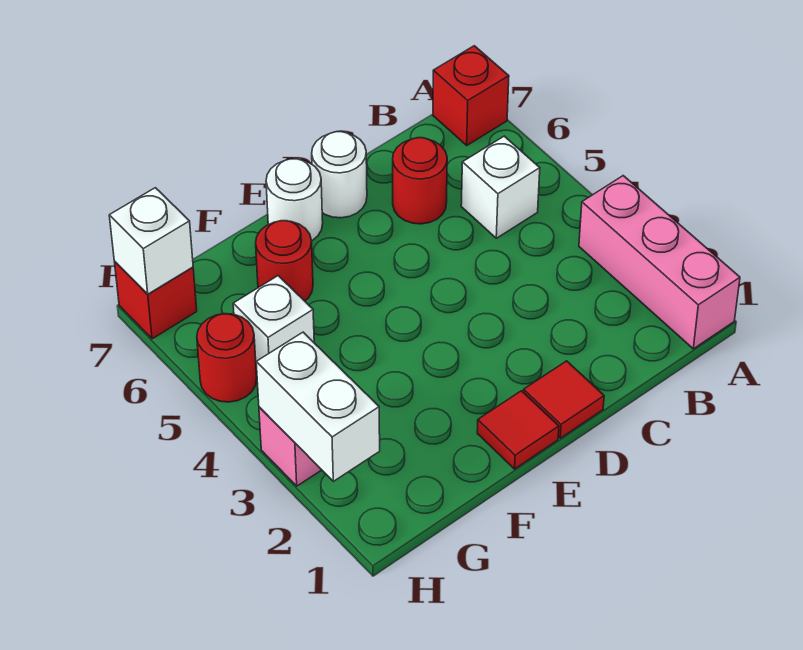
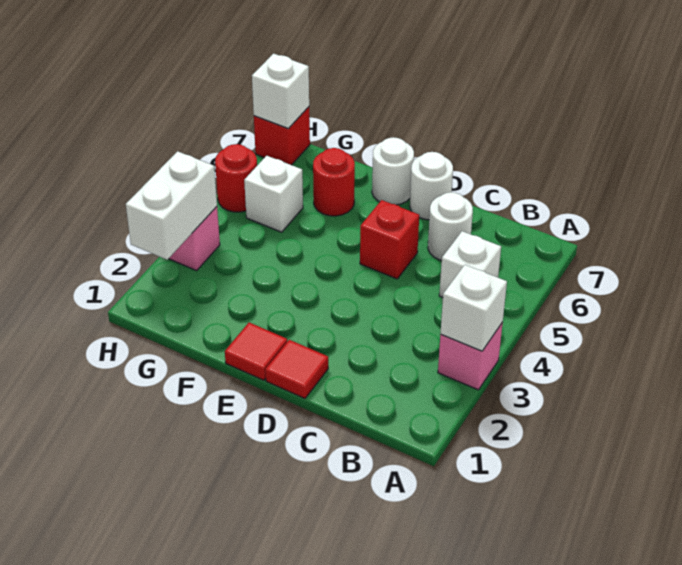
pink brick A1:A3 level 1 -> pink brick A3 level 1
none -> white brick A3 level 2
red brick A7 level 1 -> red brick D5 level 1
red round brick C6 level 1 -> white round brick C6 level 1

